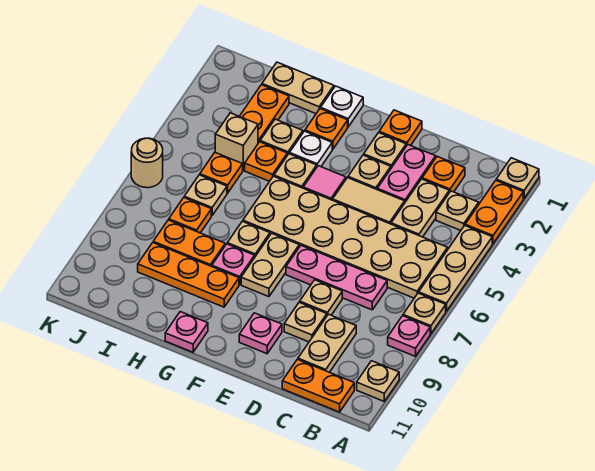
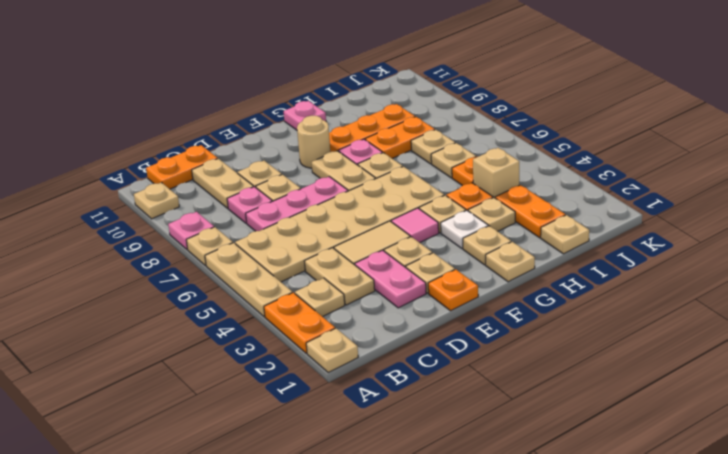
orange plate C2 level 1 -> none
pink plate E10 level 1 -> pink plate C8 level 1
white plate G1 level 1 -> tan plate G1 level 1
orange plate G2 level 1 -> tan plate G2 level 1
tan plate H1:I1 level 1 -> tan plate I1 level 1
orange plate I7 level 1 -> tan plate I7 level 1
tan round brick K6 level 1 -> tan round brick F9 level 1

